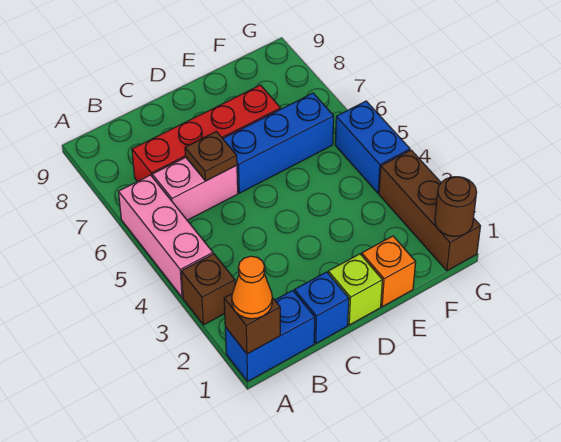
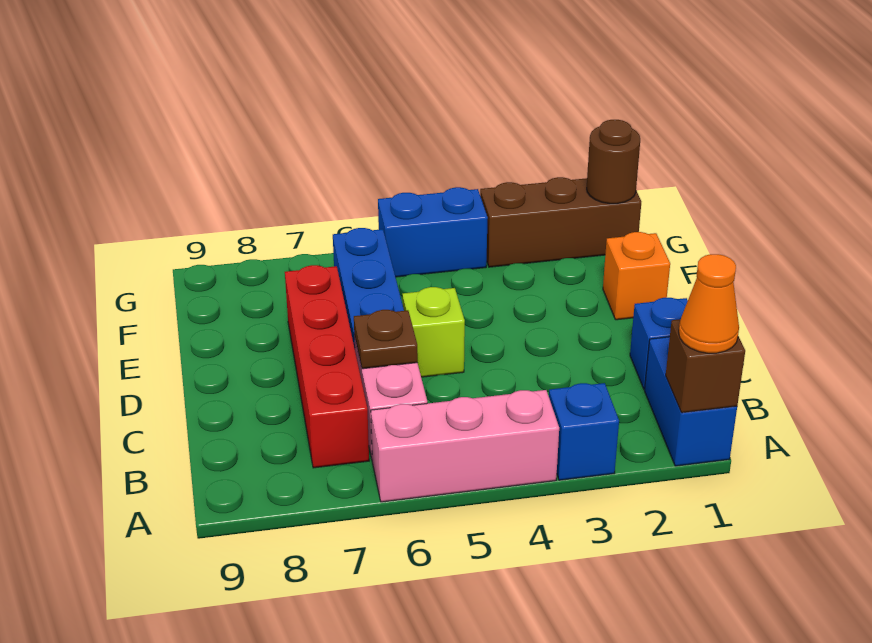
brown brick A3 level 1 -> blue brick A3 level 1
lime brick D1 level 1 -> lime brick D5 level 1

